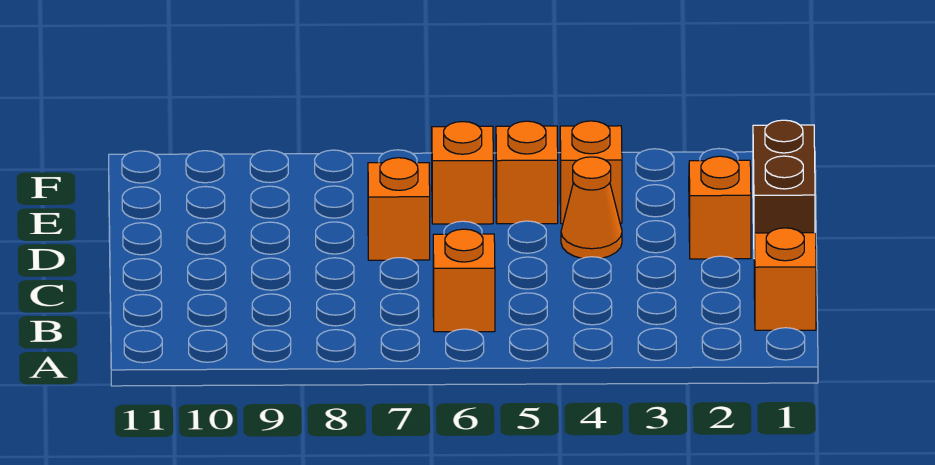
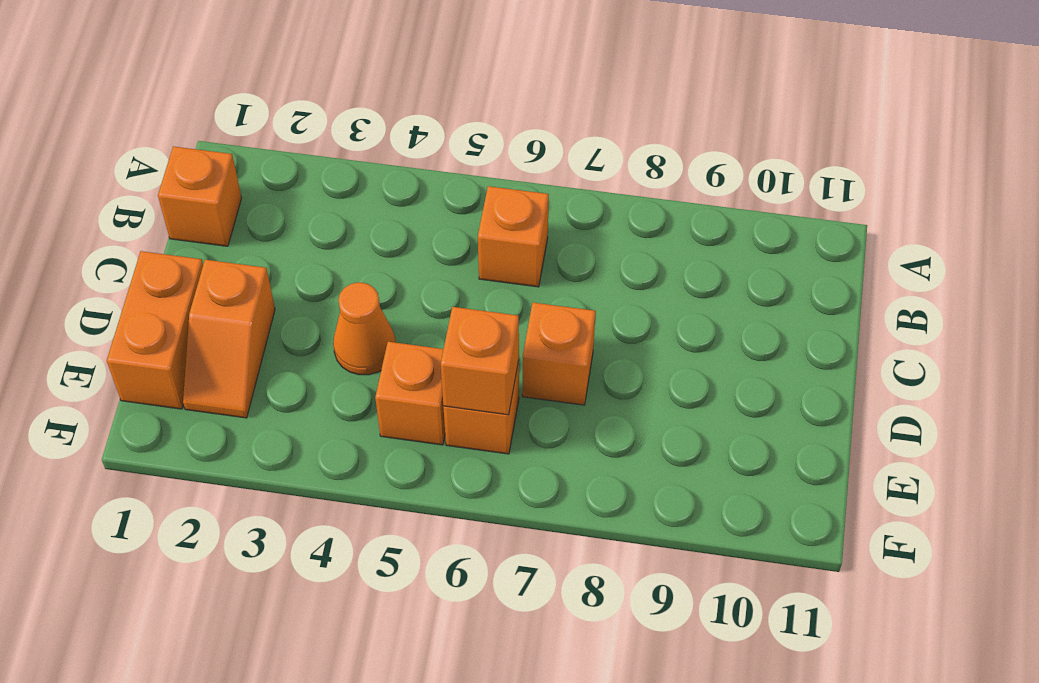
brown brick D1:E1 level 1 -> orange brick D1:E1 level 1
orange brick E4 level 1 -> orange brick E6 level 2

